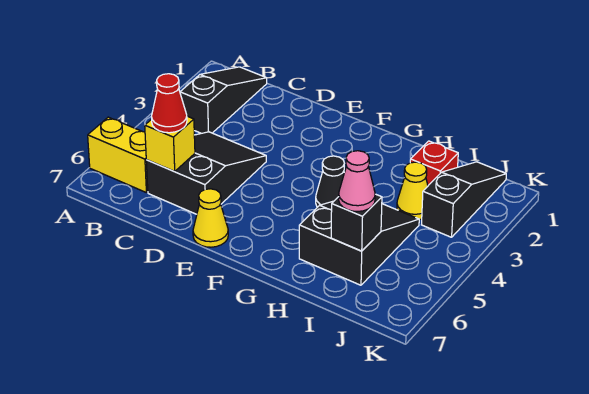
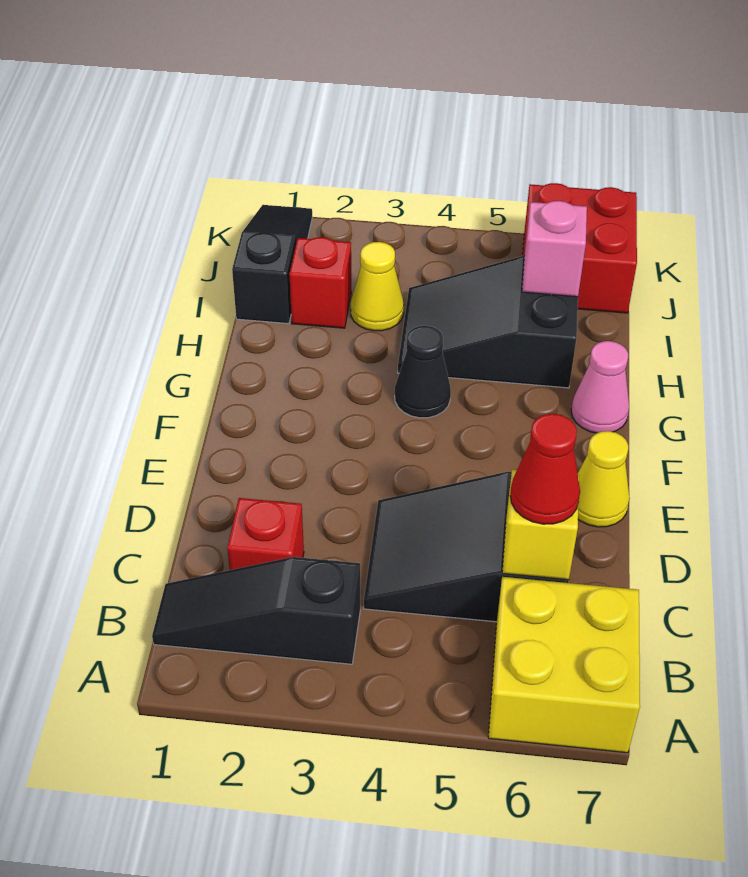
yellow brick A6:B6 level 1 -> yellow brick A6:B7 level 1
none -> red brick C2 level 1
black brick I6 level 2 -> pink brick I6 level 2
pink cone I6 level 3 -> pink cone G7 level 1
black slope J1:J3 level 1 top 3 -> black slope I1:K1 level 1 top I
none -> red brick J6:K7 level 1

